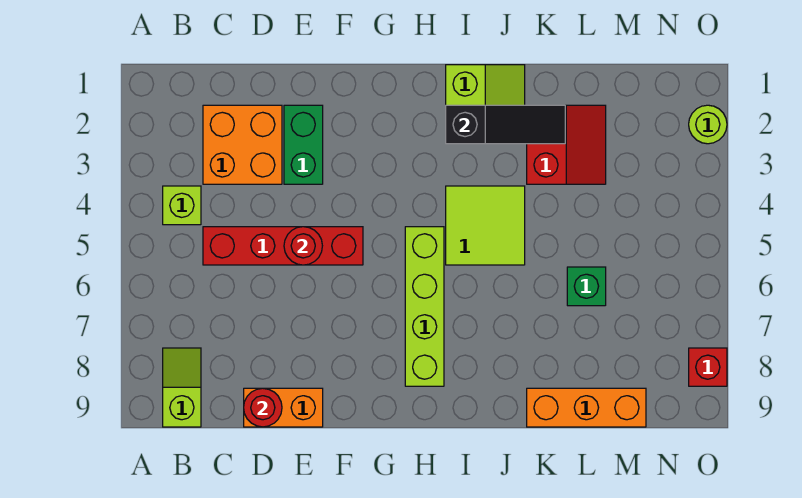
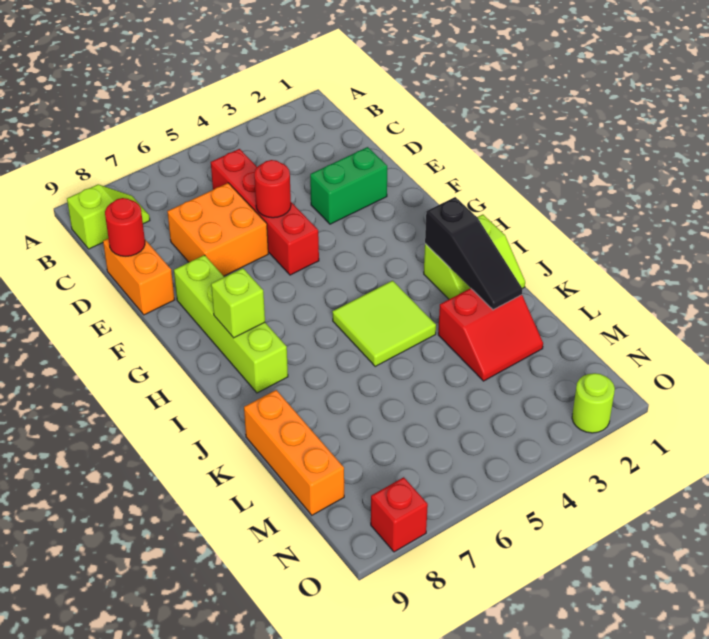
lime brick B4 level 1 -> lime brick H8 level 2
orange brick C2:D3 level 1 -> orange brick D6:E7 level 1
lime brick H5:H8 level 1 -> lime brick F8:I8 level 1
green brick L6 level 1 -> none

